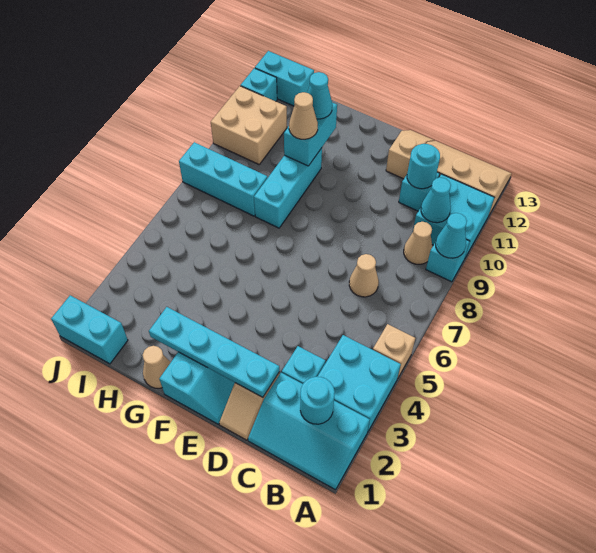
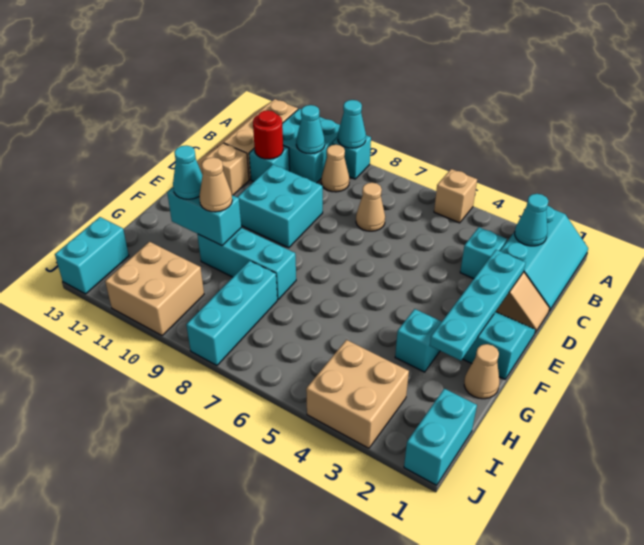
cyan brick A3:B4 level 1 -> cyan brick D9:E10 level 1
cyan round brick B2 level 2 -> cyan cone B2 level 2
cyan round brick C11 level 2 -> red round brick C11 level 2
none -> tan brick I3:J4 level 1
cyan brick J12 level 1 -> cyan brick G3 level 1

